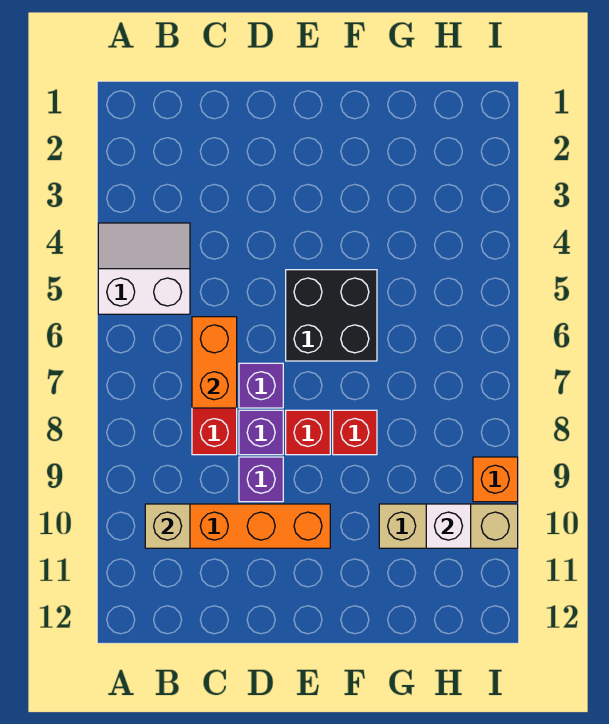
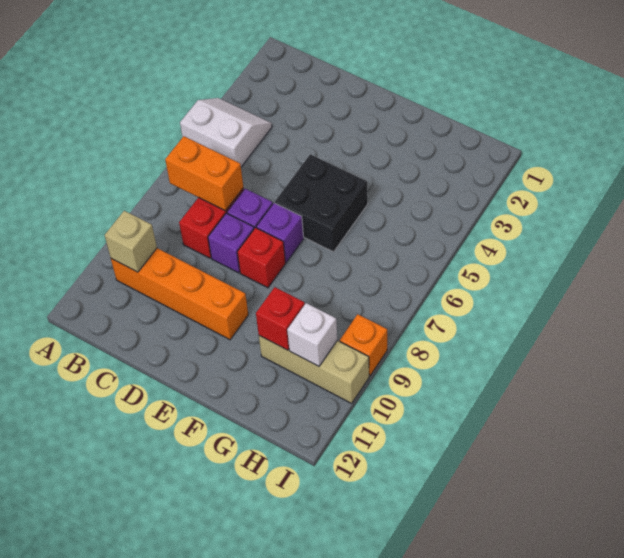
orange brick C6:C7 level 2 -> orange brick B7:C7 level 2
purple brick D9 level 1 -> purple brick E7 level 1
red brick F8 level 1 -> red brick G10 level 2

